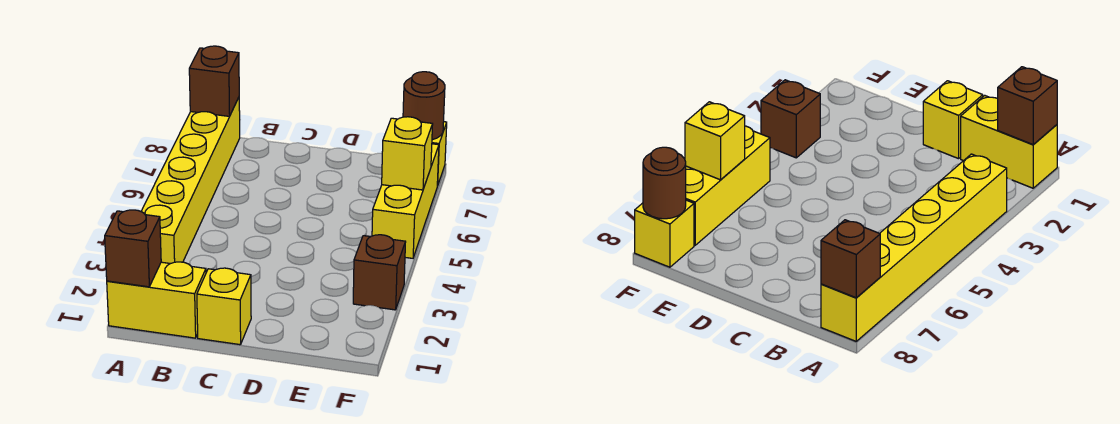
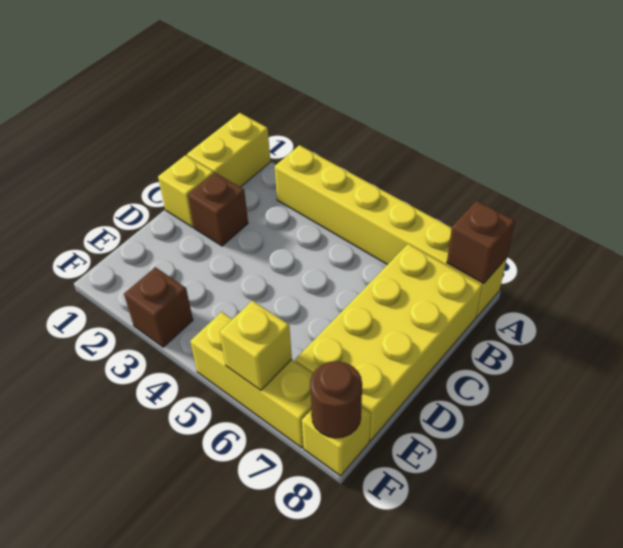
brown brick A1 level 2 -> brown brick C2 level 1
none -> yellow brick B7:E8 level 1

